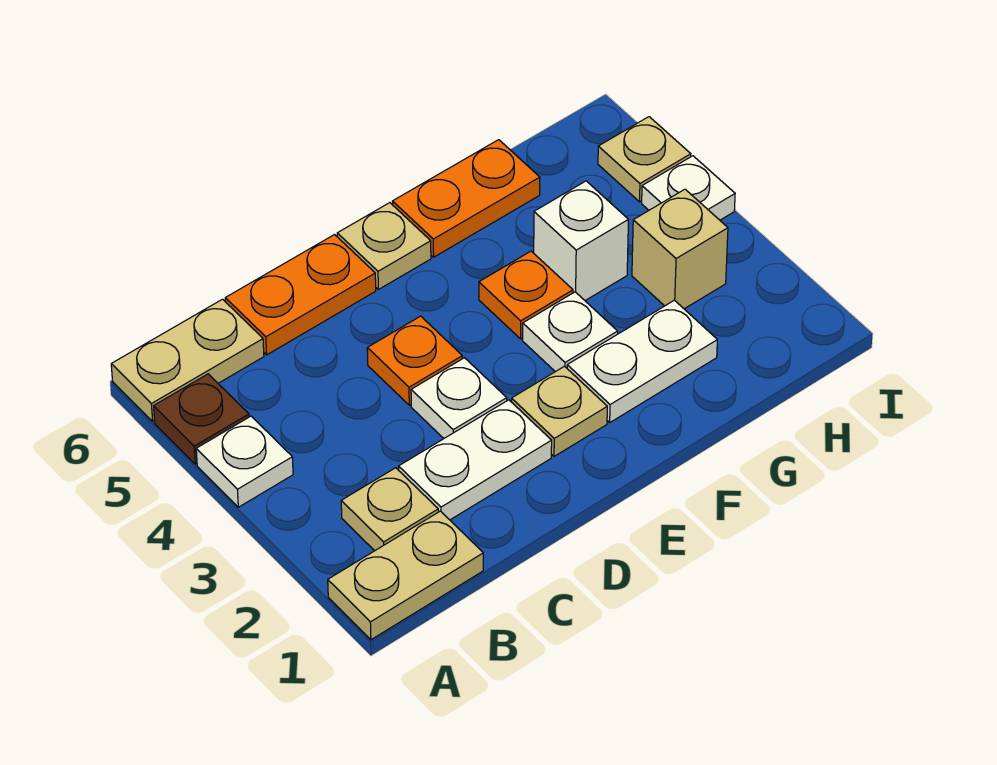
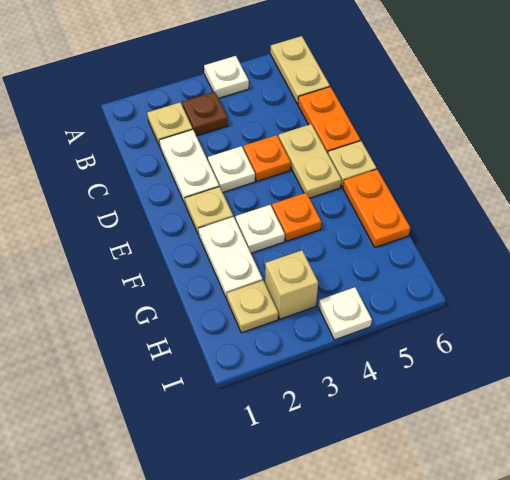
tan plate A1:B1 level 1 -> tan plate D5:E5 level 1
brown plate A5 level 1 -> brown plate B3 level 1
white brick G4 level 1 -> none
tan plate I5 level 1 -> tan plate H2 level 1

